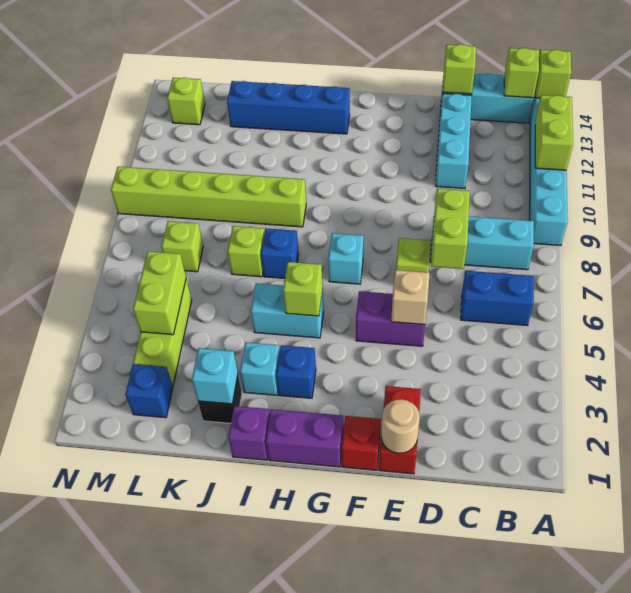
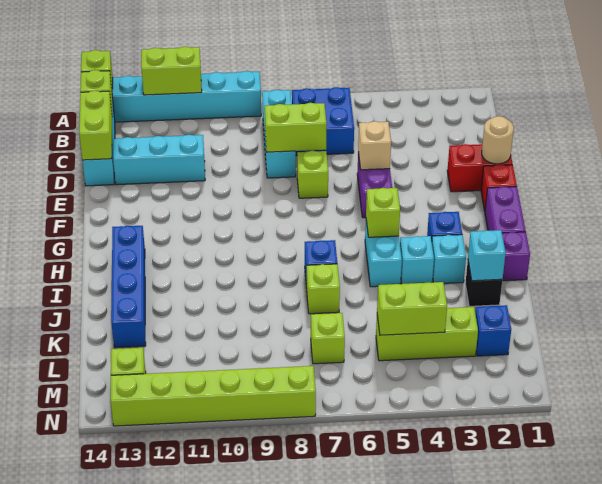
blue brick B6:C6 level 1 -> blue brick B6:C7 level 1
lime brick D14 level 2 -> lime brick C14:D14 level 2
cyan brick G7 level 1 -> cyan brick I4 level 1
lime brick I9:N9 level 1 -> lime brick N8:N13 level 1

